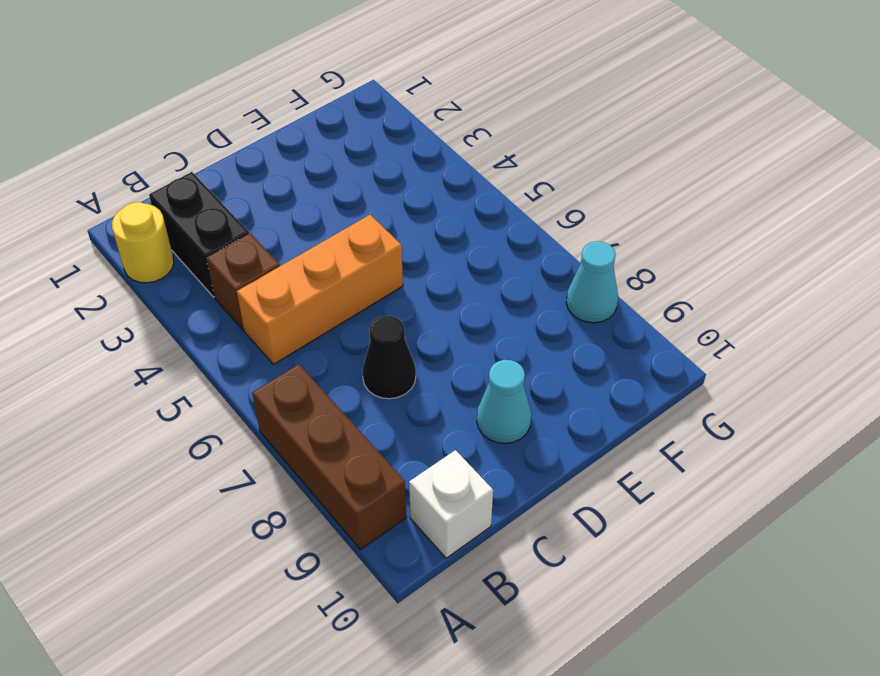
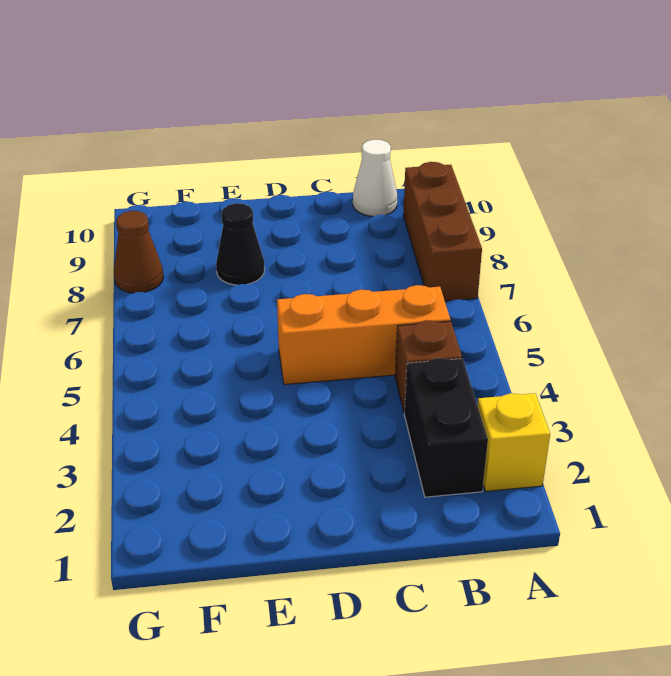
yellow round brick A2 level 1 -> yellow brick A2 level 1
white brick B10 level 1 -> white cone B10 level 1
black cone C7 level 1 -> black cone E8 level 1
cyan cone D9 level 1 -> none
cyan cone G8 level 1 -> brown cone G8 level 1

